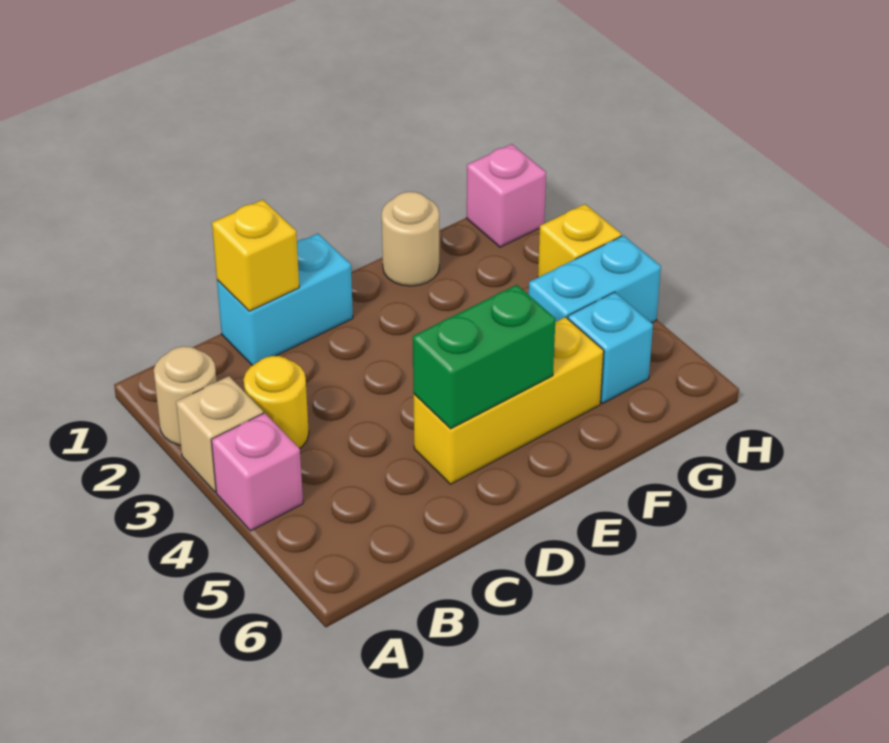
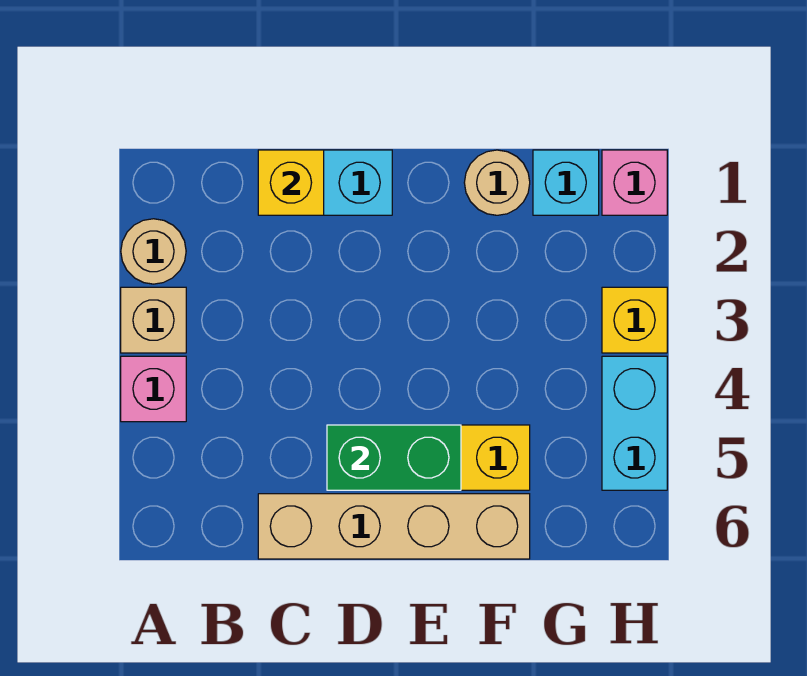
yellow round brick B3 level 1 -> none
none -> tan brick C6:F6 level 1
cyan brick G4:H4 level 1 -> cyan brick H4:H5 level 1
cyan brick G5 level 1 -> cyan brick G1 level 1

